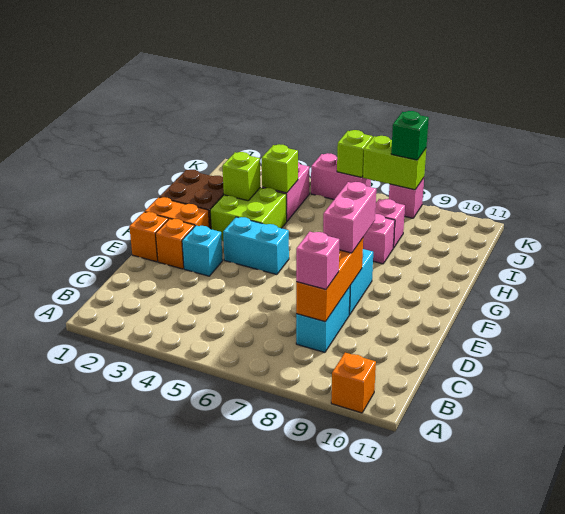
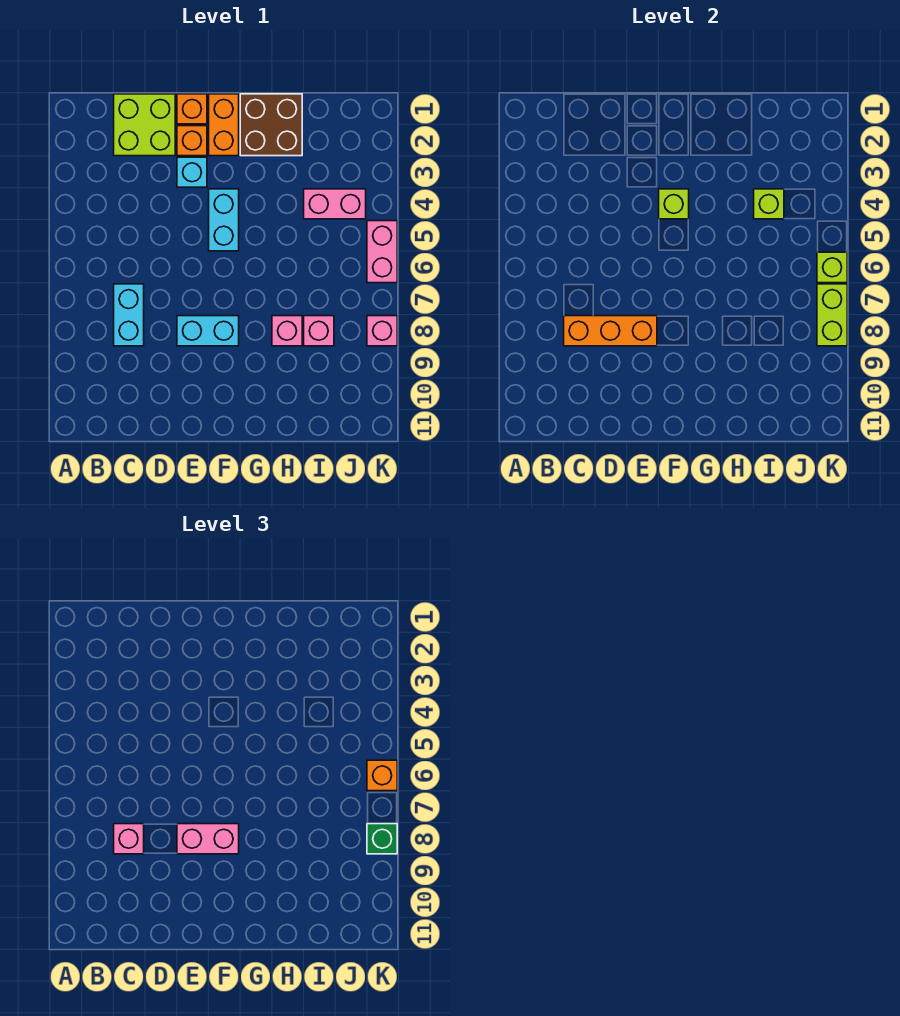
orange brick A10 level 1 -> orange brick K6 level 3
cyan brick C8:D8 level 1 -> cyan brick C7:C8 level 1
lime brick G3:H4 level 1 -> lime brick C1:D2 level 1
lime brick H3 level 2 -> lime brick F4 level 2

